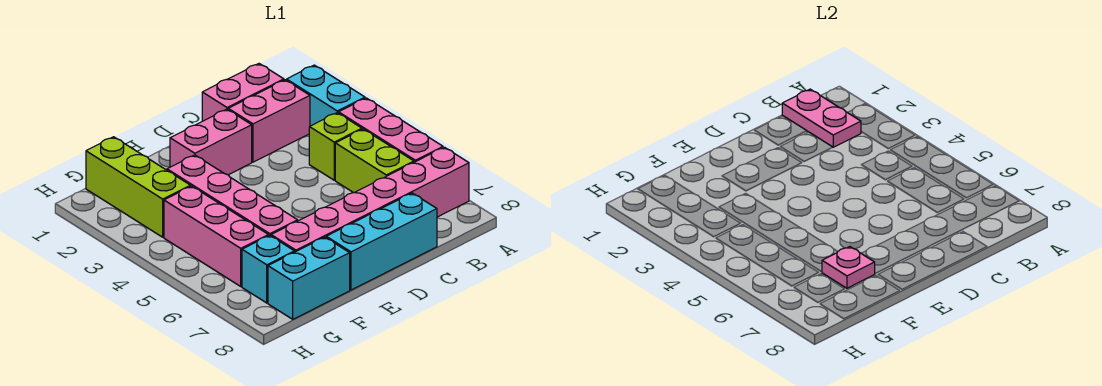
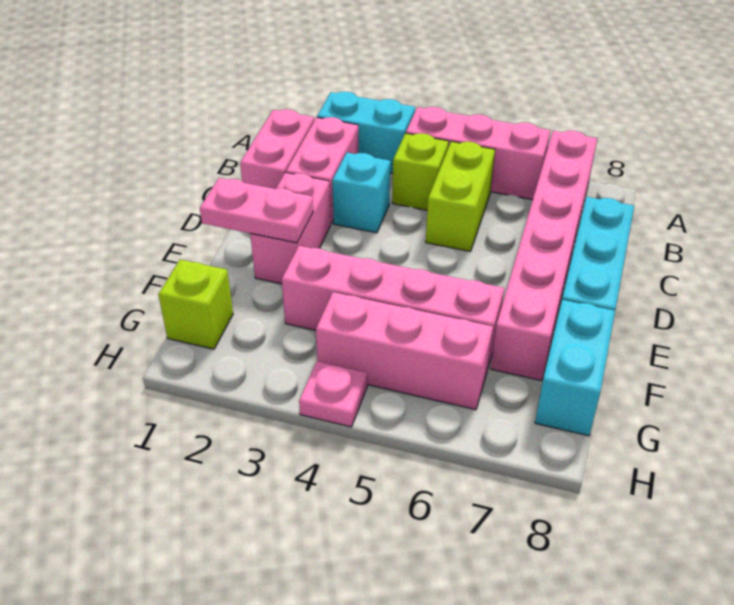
pink plate B1:B2 level 2 -> pink plate E1:E2 level 2
lime brick B5:B6 level 1 -> lime brick B5:C5 level 1
pink plate F7 level 2 -> pink plate H4 level 1
lime brick G1:G3 level 1 -> lime brick G1 level 1
cyan brick G7 level 1 -> cyan brick C3 level 1

